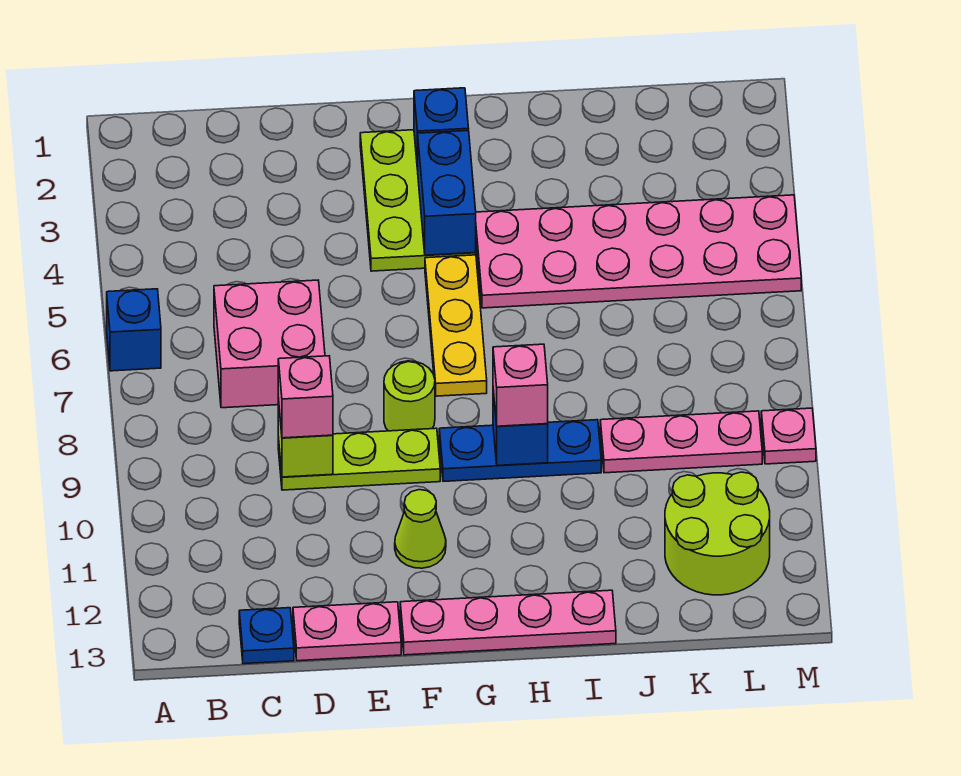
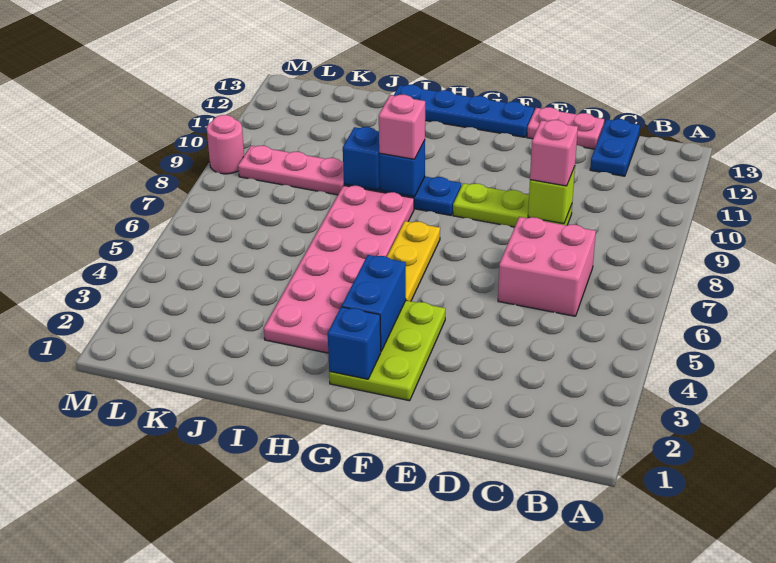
blue brick A6 level 1 -> blue brick I9 level 2
blue plate C13 level 1 -> blue plate C12:C13 level 1
lime round brick F8 level 1 -> none
lime cone F11 level 1 -> none
pink plate F13:I13 level 1 -> blue plate F13:I13 level 1
pink plate H4:M5 level 1 -> pink plate H3:I8 level 1
lime round brick K11:L12 level 1 -> none
pink plate M9 level 1 -> pink round brick M9 level 1

